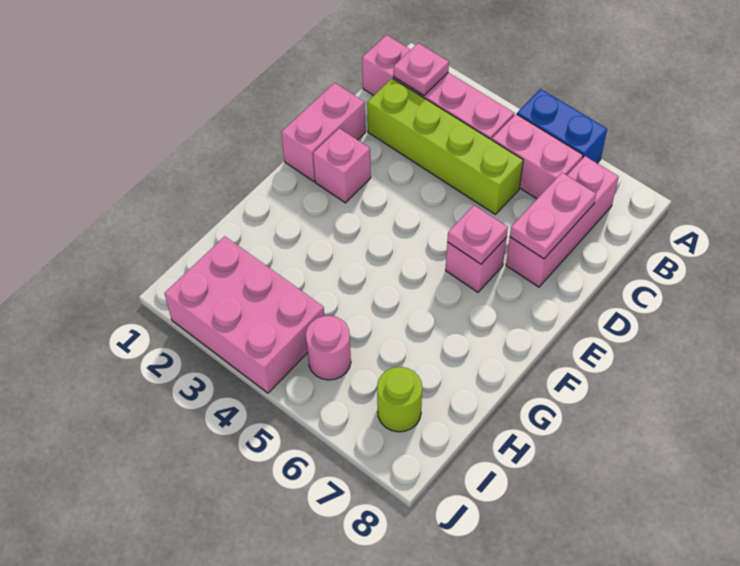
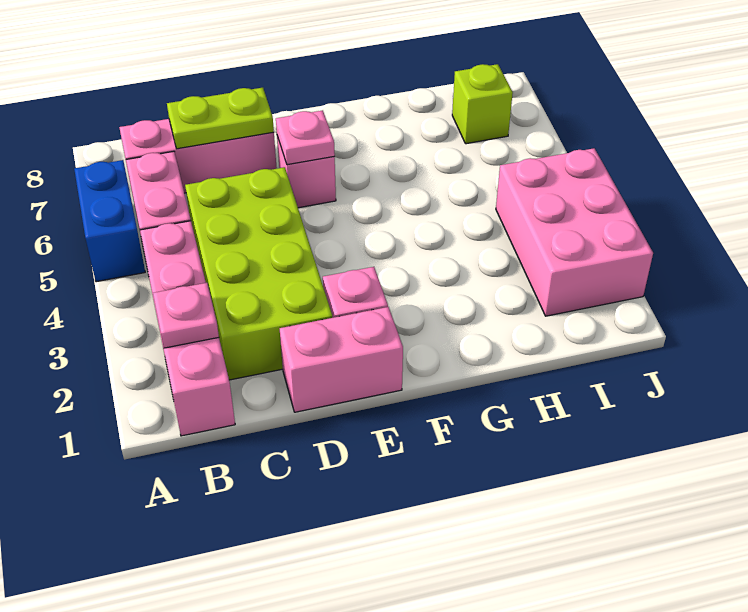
lime brick C2:C5 level 1 -> lime brick C2:D5 level 1
pink plate C7:D7 level 2 -> lime plate C7:D7 level 2
pink round brick I5 level 1 -> none
lime round brick I7 level 1 -> lime brick I7 level 1

